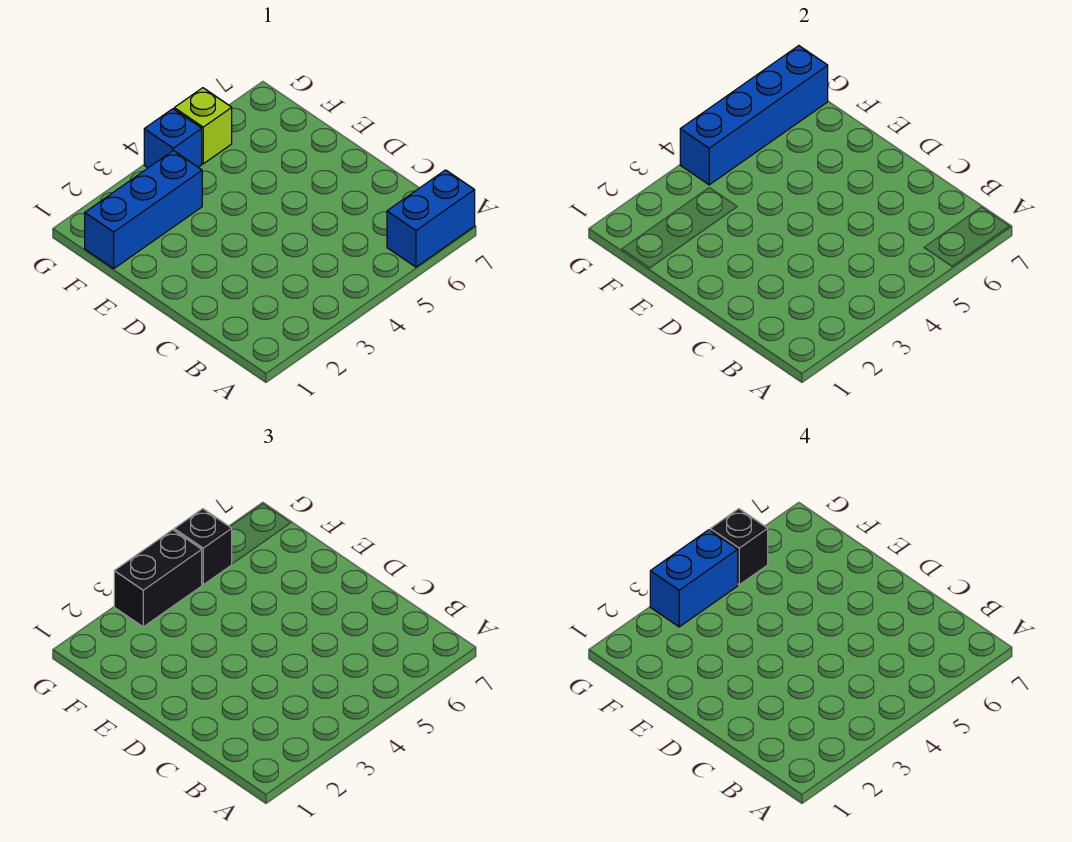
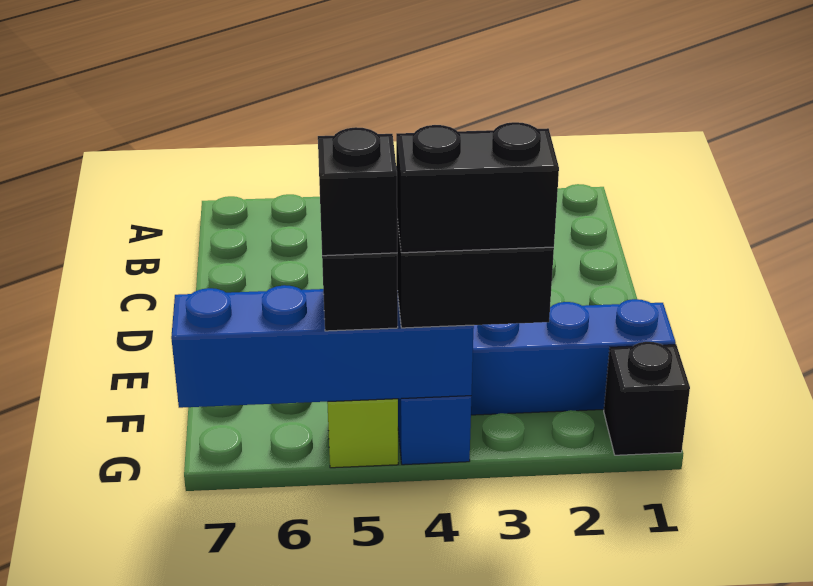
blue brick A6:A7 level 1 -> none
none -> black brick G1 level 1
blue brick G3:G4 level 4 -> black brick G3:G4 level 4

